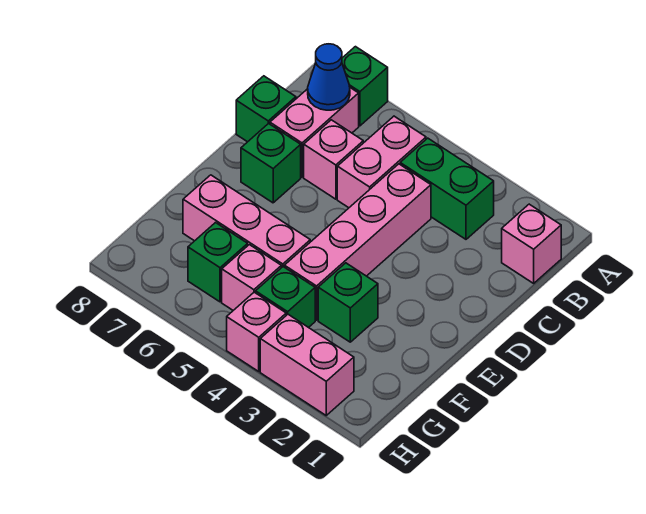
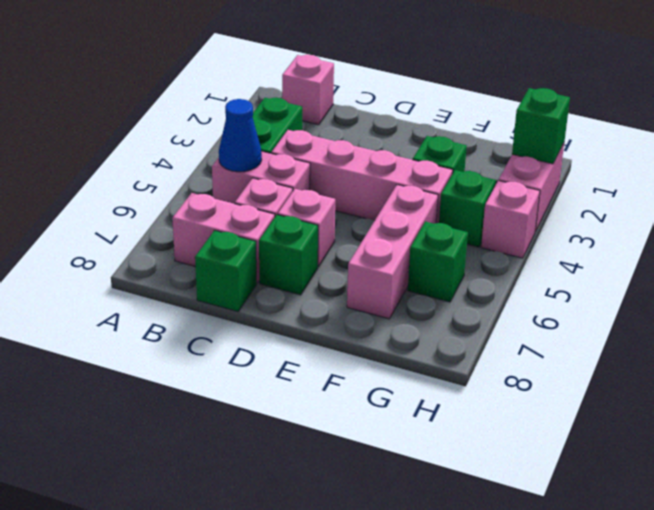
green brick A7 level 1 -> green brick H2 level 2
blue cone B7 level 2 -> blue cone B5 level 2
pink brick G5 level 1 -> pink brick D6 level 1

